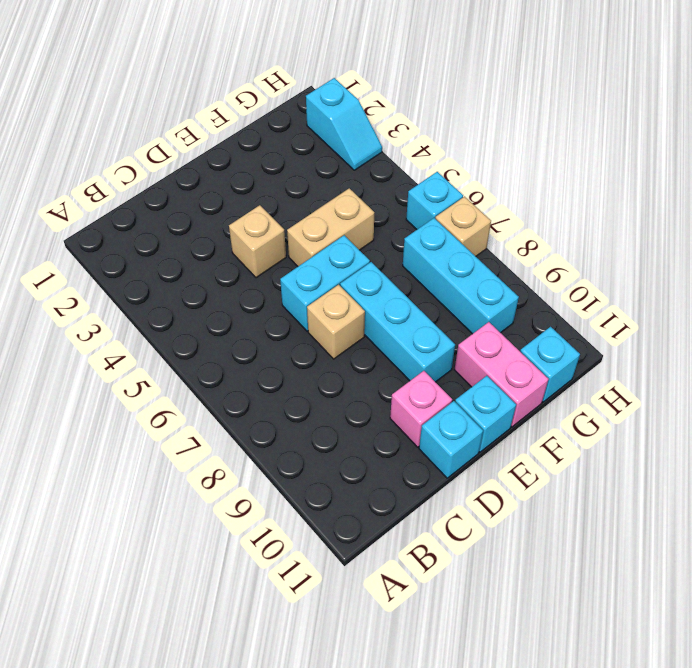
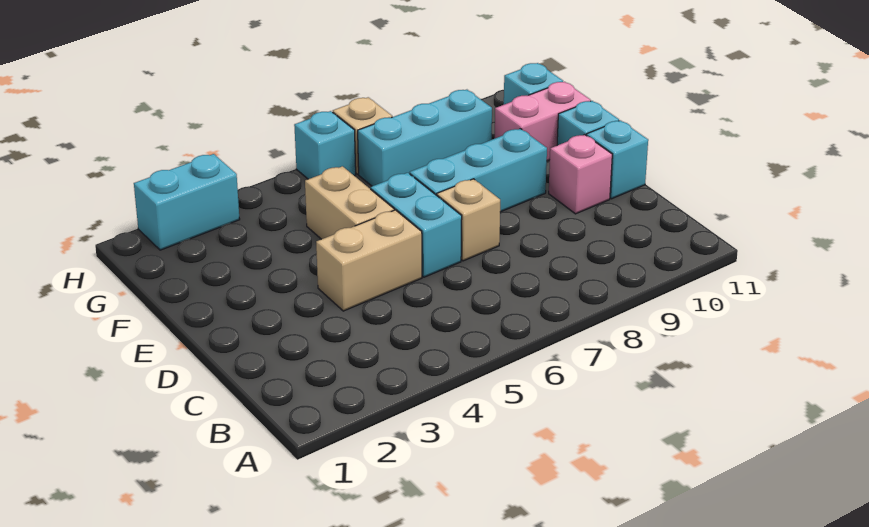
tan brick D4 level 1 -> tan brick D4:D5 level 1
cyan slope H2:H3 level 1 top 2 -> cyan brick H2:H3 level 1

